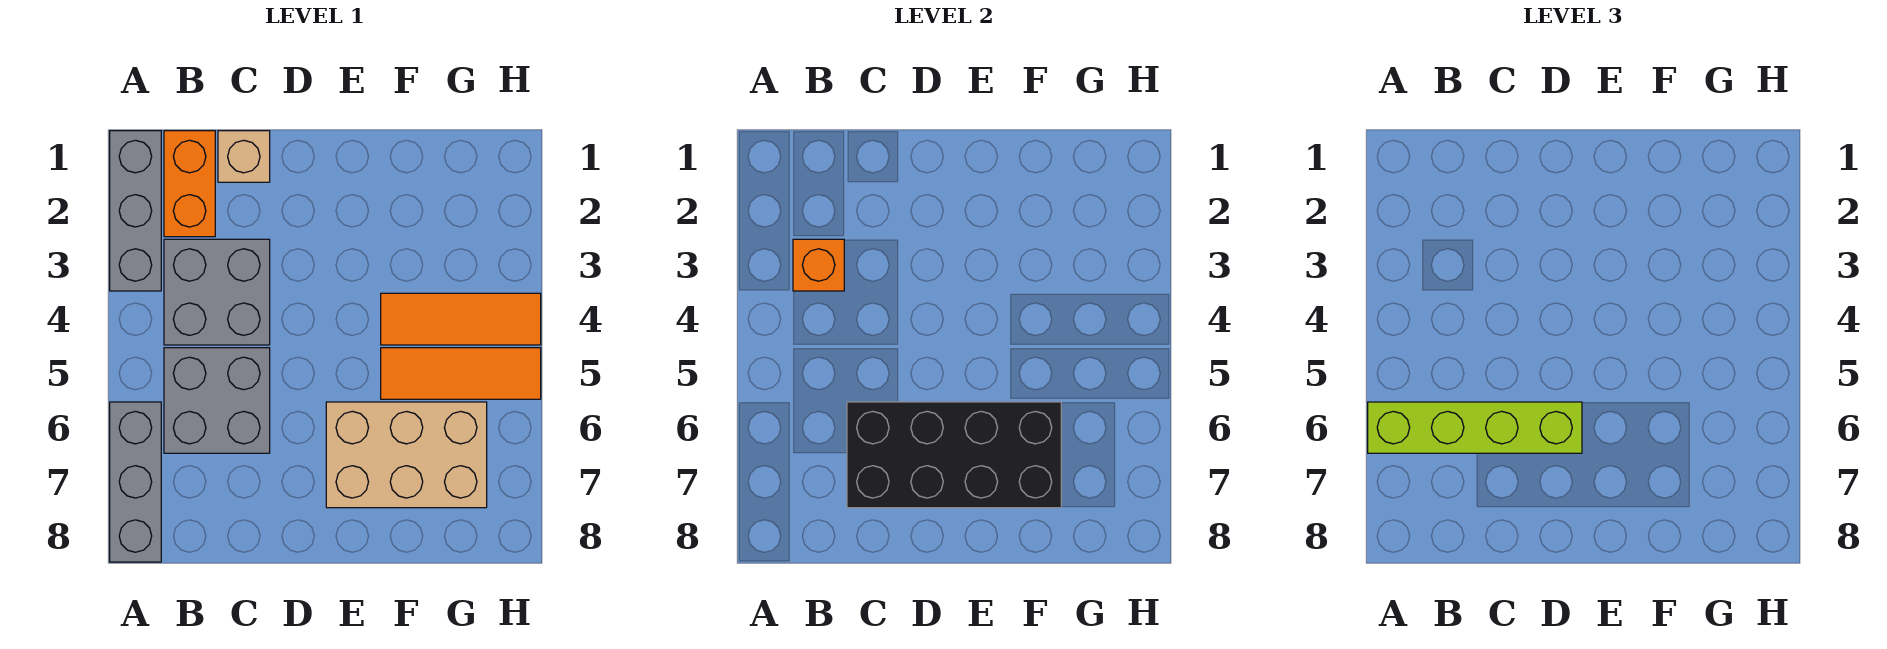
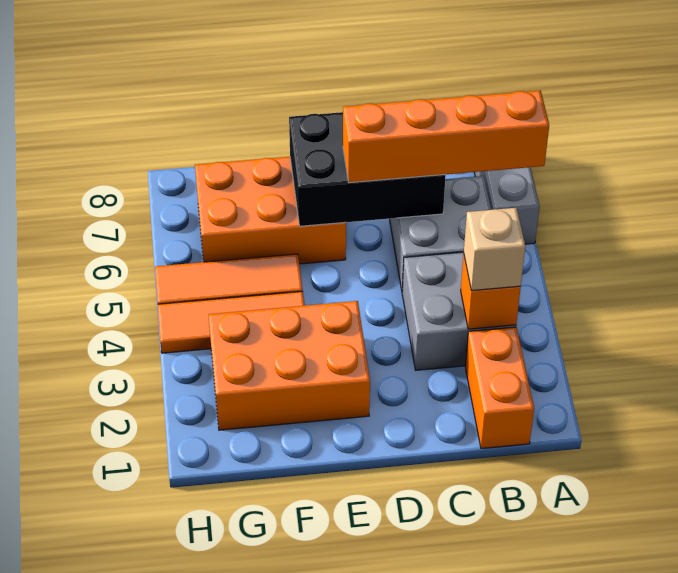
grey brick A1:A3 level 1 -> none
lime brick A6:D6 level 3 -> orange brick A6:D6 level 3
tan brick C1 level 1 -> tan brick B3 level 3
black brick C6:F7 level 2 -> black brick C6:E7 level 2
none -> orange brick E2:G3 level 1
tan brick E6:G7 level 1 -> orange brick E6:G7 level 1

